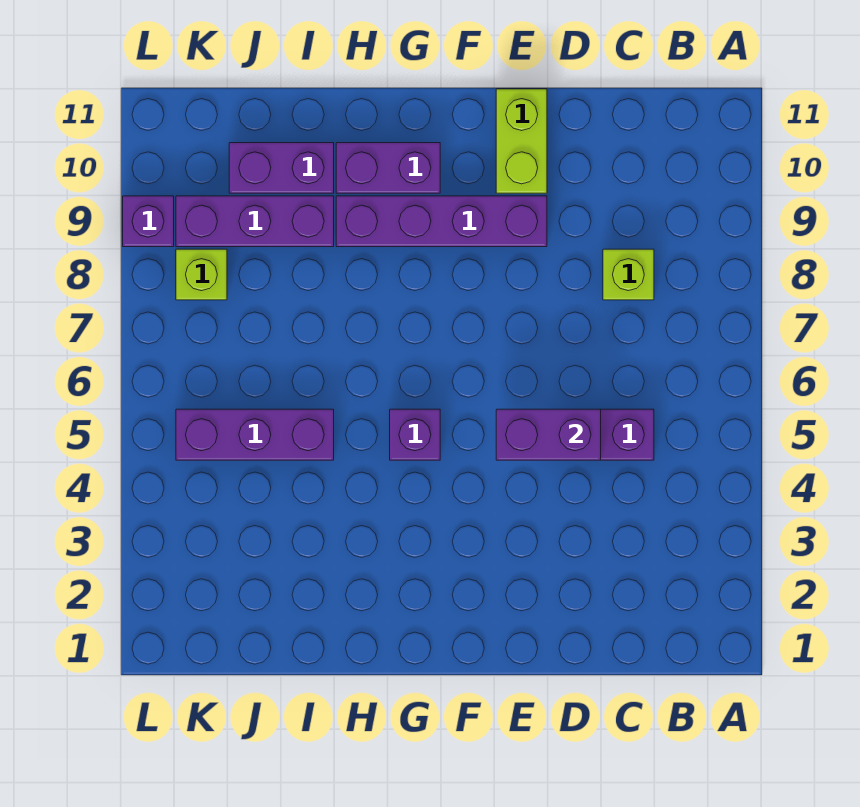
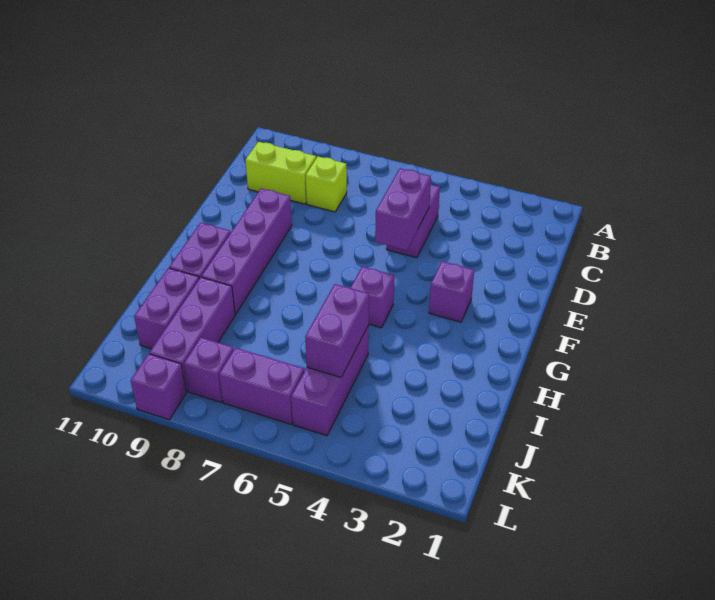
lime brick E10:E11 level 1 -> lime brick C9:C10 level 1
none -> purple brick F3 level 1
none -> purple brick I5:J5 level 2
none -> purple brick K6:K7 level 1
lime brick K8 level 1 -> purple brick K8 level 1

